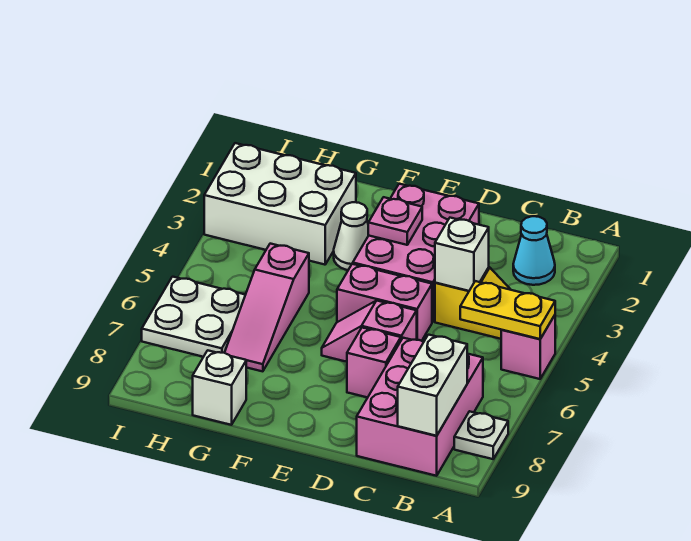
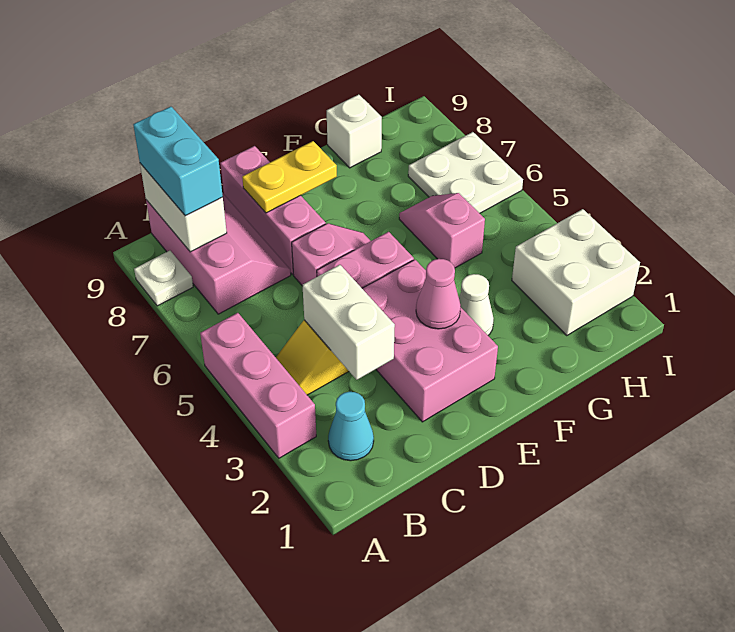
pink brick A5 level 1 -> pink brick A3:A5 level 1
yellow plate A5:B5 level 2 -> yellow plate D8:E8 level 2
pink brick B7:C9 level 1 -> pink slope B7:C9 level 1 top B
none -> cyan brick B8:B9 level 3
white brick C4 level 2 -> white brick C3:C4 level 2
pink brick D7 level 1 -> pink brick D7:D9 level 1
pink plate E3 level 2 -> pink cone E3 level 2
white brick G2:I3 level 1 -> white brick H2:I3 level 1
pink slope G5:G7 level 1 top 5 -> pink slope G5:G6 level 1 top 5

